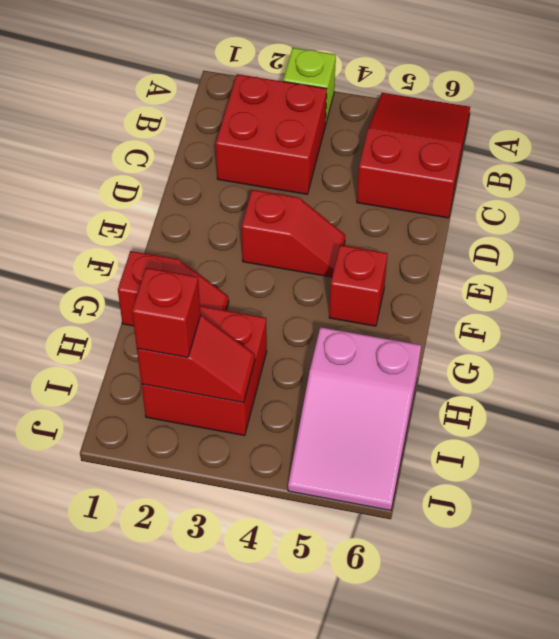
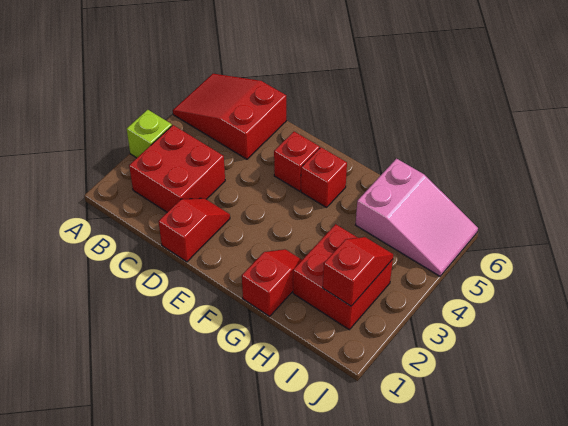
red slope E3:E4 level 1 top 3 -> red slope D1:D2 level 1 top 1
red brick I2 level 3 -> red brick E5 level 1

